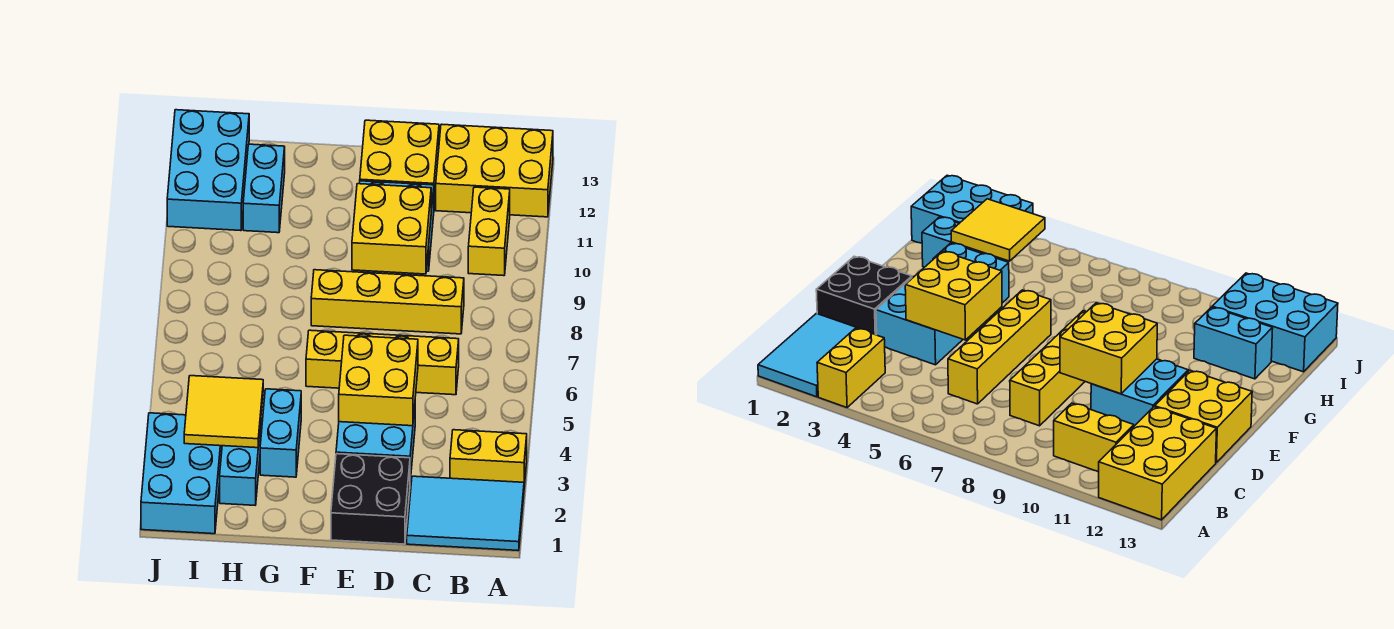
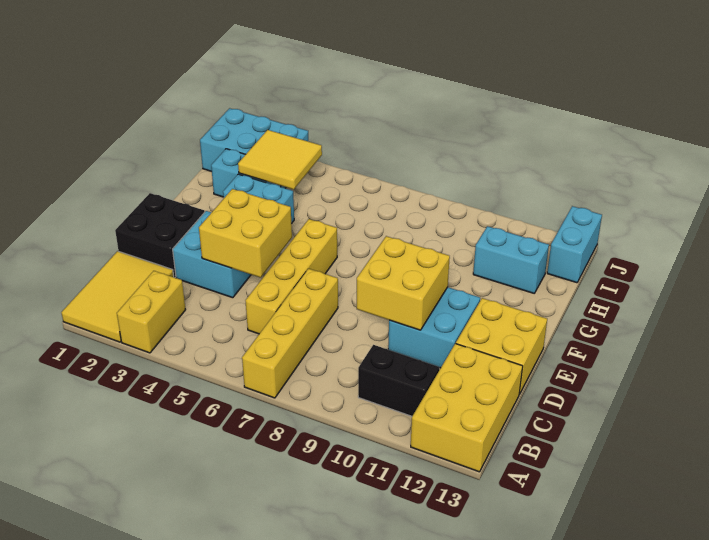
cyan tile A1:C2 level 1 -> yellow tile A1:C2 level 1
yellow brick B10:B11 level 1 -> black brick B10:B11 level 1
yellow brick C8:F8 level 1 -> yellow brick A7:D7 level 1
cyan brick I11:J13 level 1 -> cyan brick I13:J13 level 1

